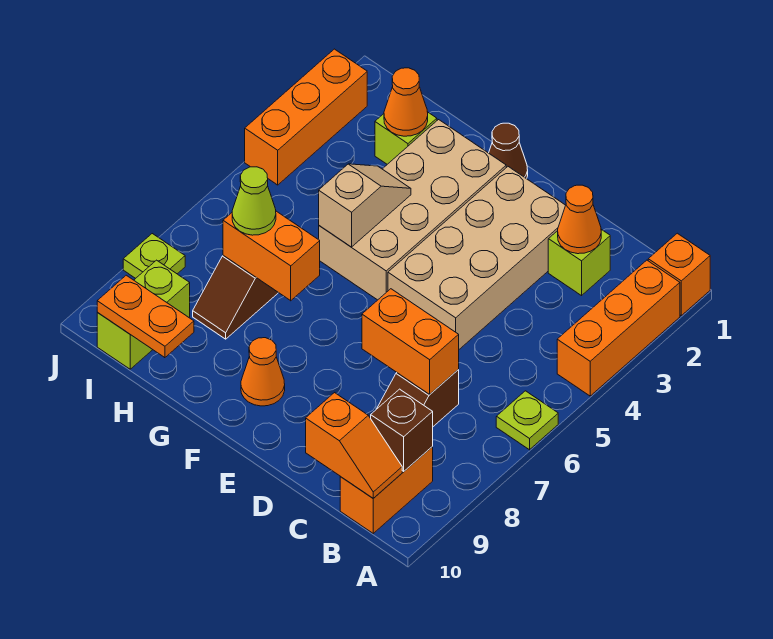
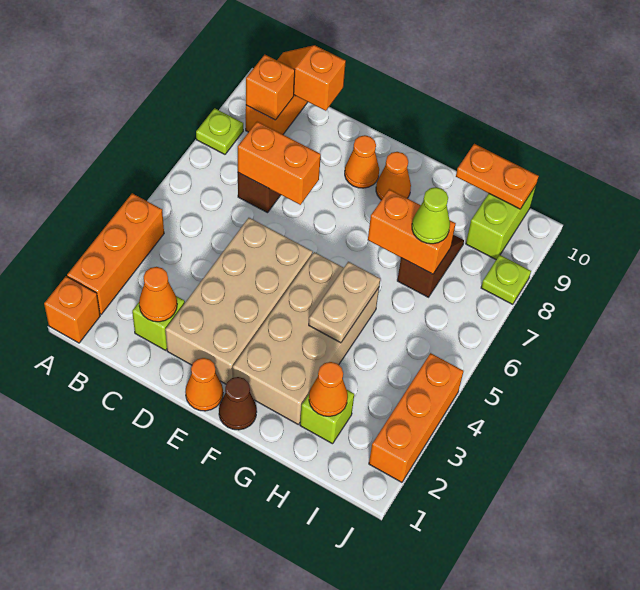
lime plate A6 level 1 -> lime plate A8 level 1
brown brick B9 level 2 -> orange brick B9 level 2
none -> orange cone E1 level 1
none -> orange cone E9 level 1
tan slope G4:G5 level 2 top 5 -> tan plate G4:G5 level 2

